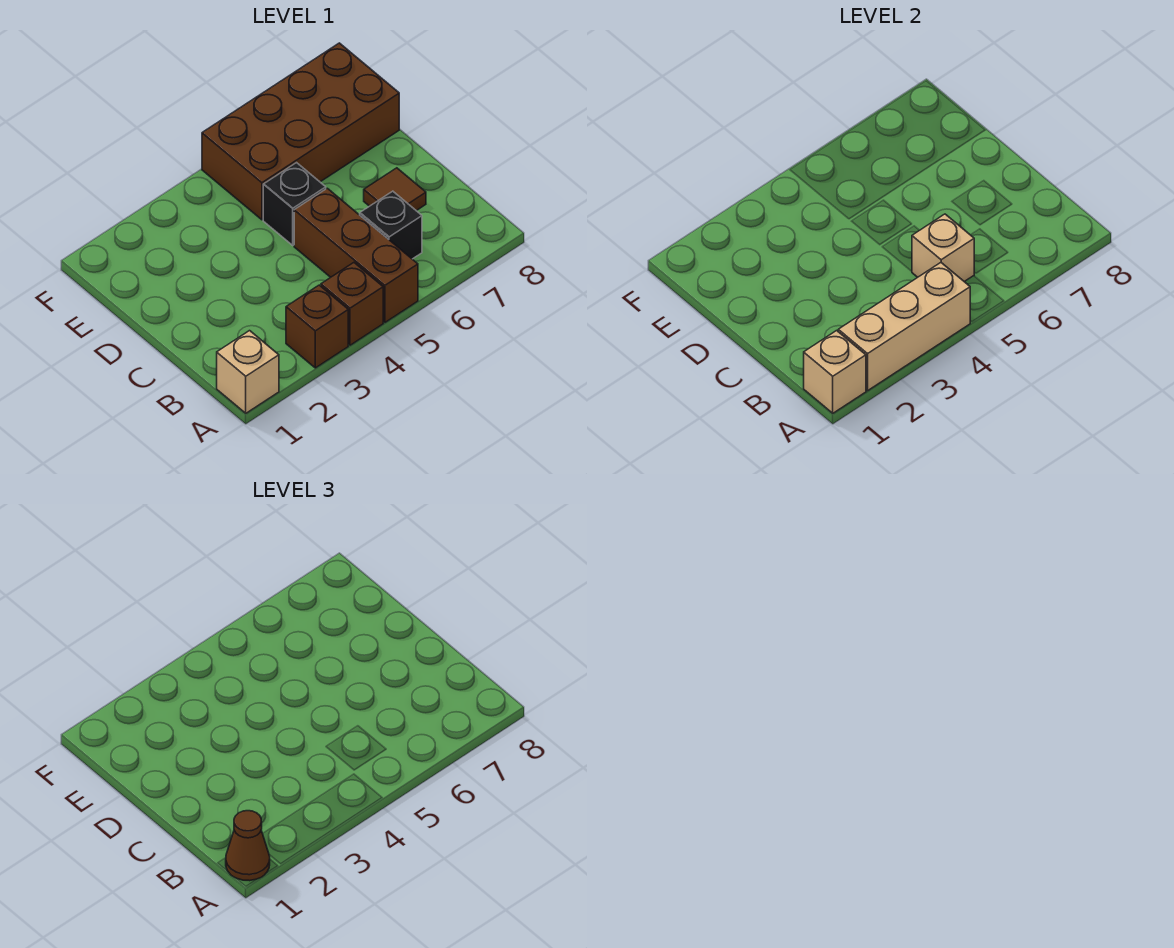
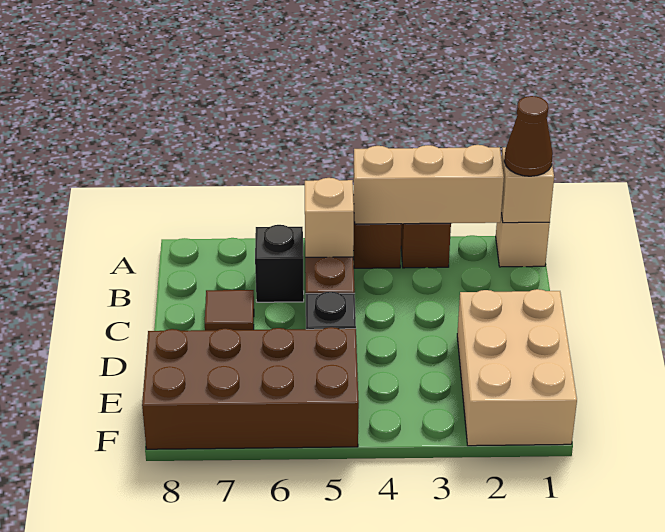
none -> tan brick D1:F2 level 1

